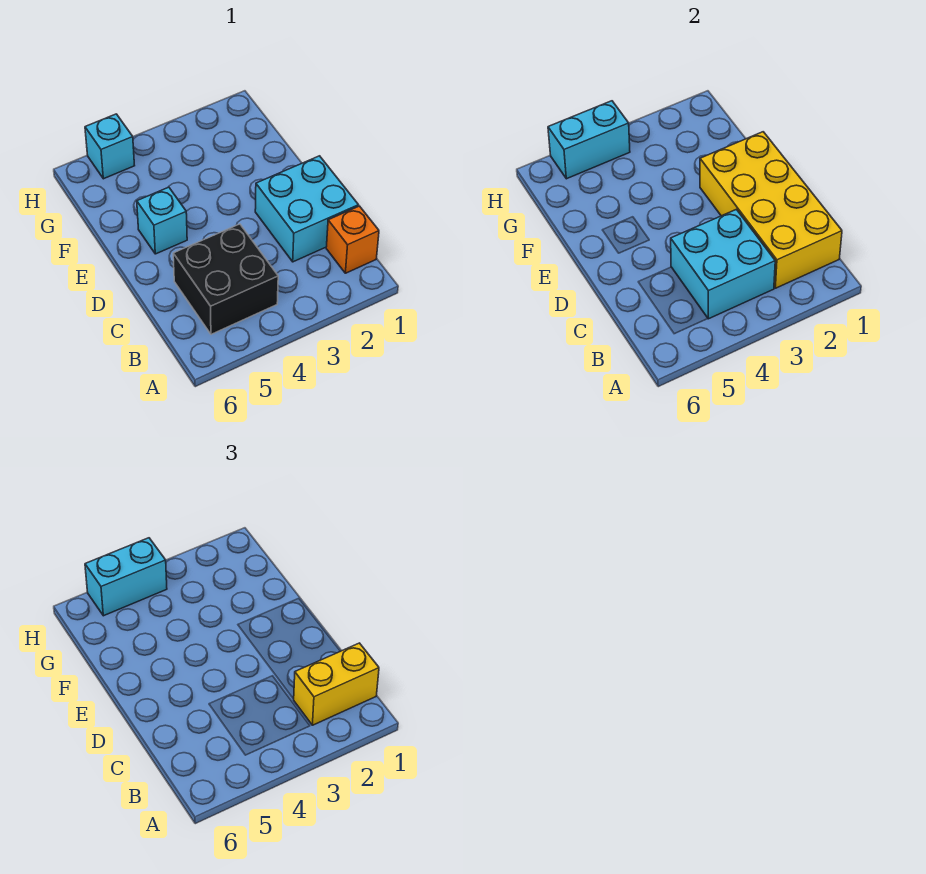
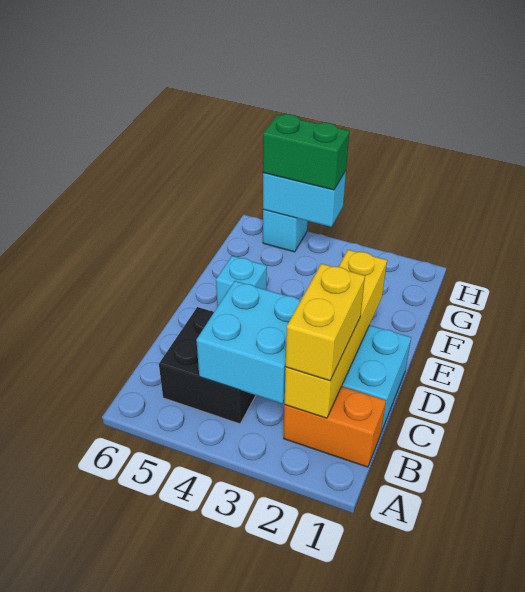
orange brick B1 level 1 -> orange brick B1:B2 level 1
yellow brick B1:E2 level 2 -> yellow brick B2:E2 level 2
yellow brick B1:B2 level 3 -> yellow brick B2:C2 level 3
cyan brick H4:H5 level 3 -> green brick H4:H5 level 3

